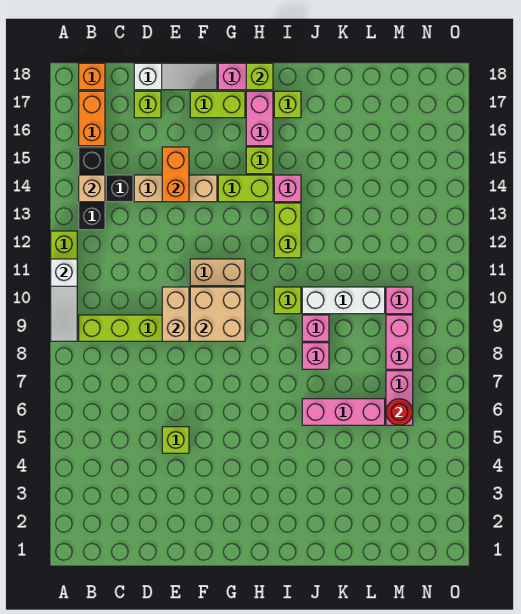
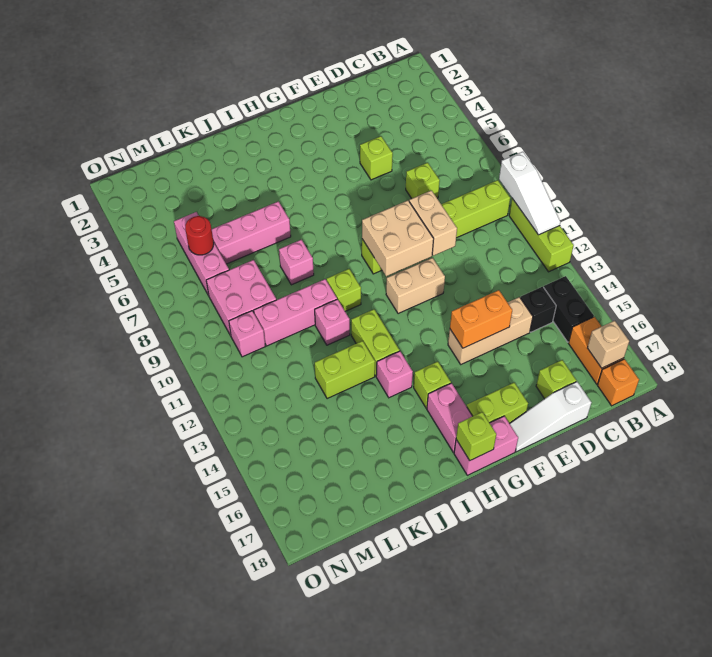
white slope A9:A11 level 2 top 11 -> white slope A9:A11 level 2 top 9
black brick B13:B15 level 1 -> black brick B14:B15 level 1
tan brick B14 level 2 -> tan brick B17 level 2
orange brick E14:E15 level 2 -> orange brick E14:F14 level 2
lime brick G14:H14 level 1 -> lime brick J13:K13 level 1
lime brick I17 level 1 -> lime brick D7 level 1
pink brick J9 level 1 -> pink brick J11 level 1
white brick J10:L10 level 1 -> pink brick J10:L10 level 1
pink brick M6:M7 level 1 -> pink brick M5:M7 level 1
pink brick M8:M9 level 1 -> pink brick L8:M9 level 1

